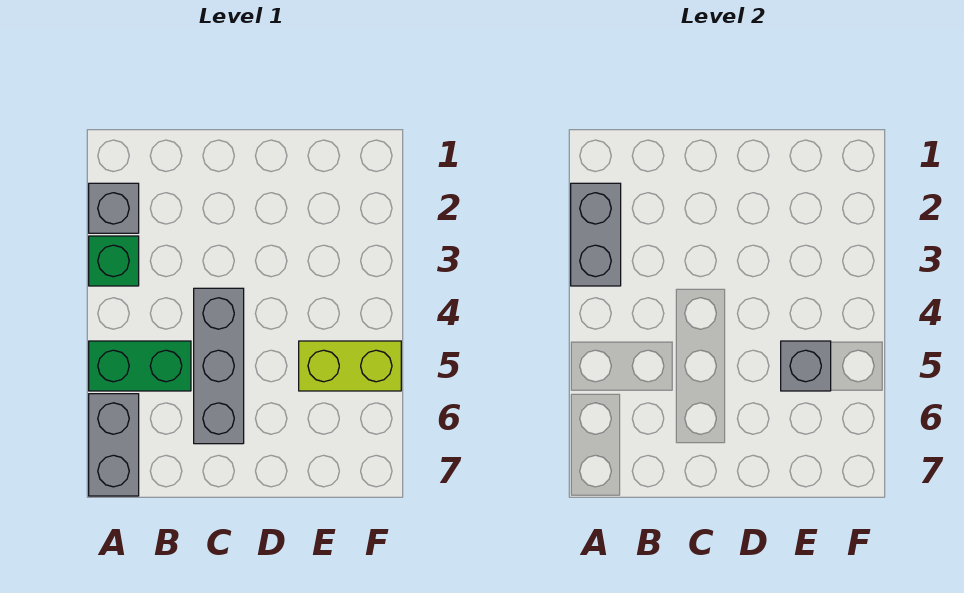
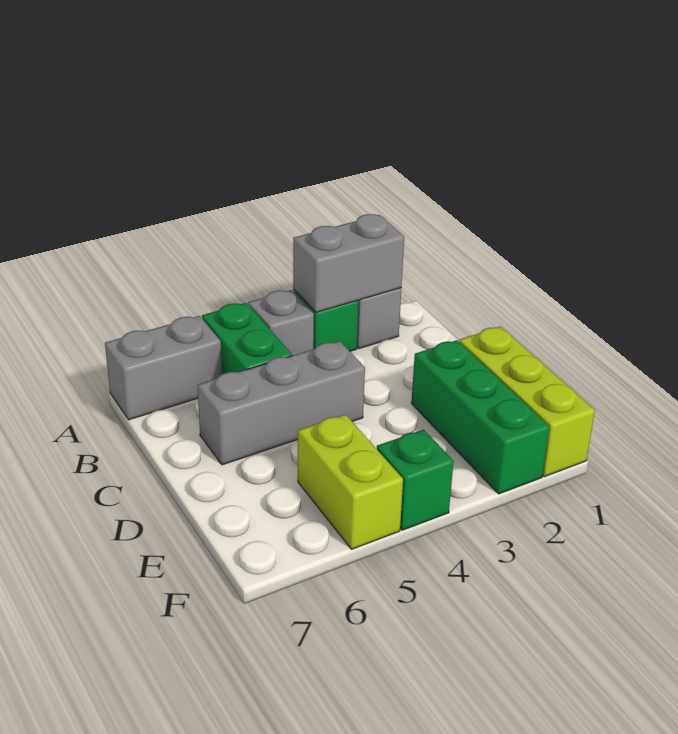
none -> lime brick D1:F1 level 1
none -> green brick D2:F2 level 1
grey brick E5 level 2 -> grey brick A4 level 1
none -> green brick F4 level 1

